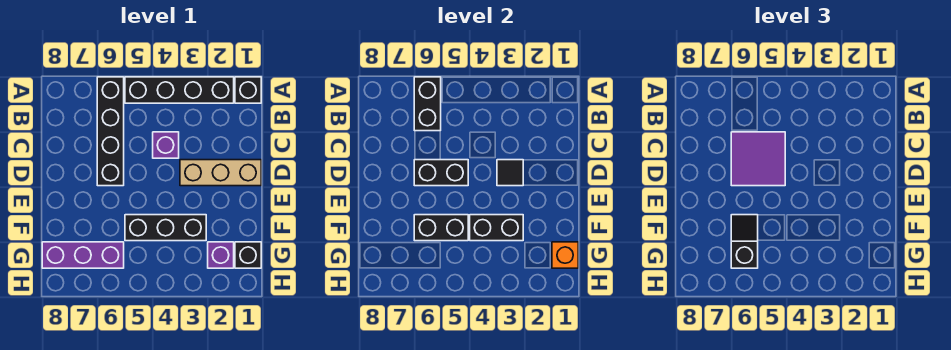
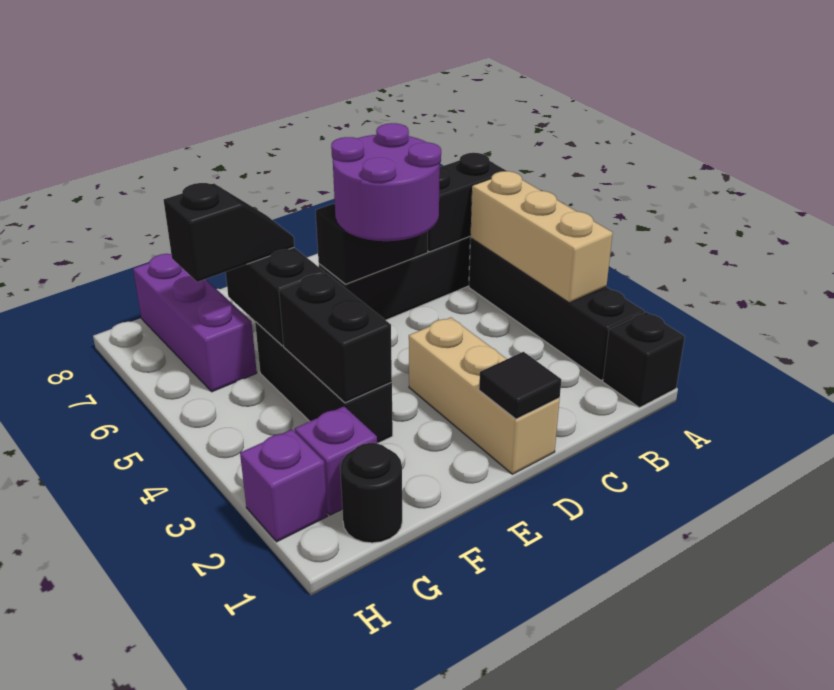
none -> tan brick A3:A5 level 2
purple brick C4 level 1 -> purple brick H2 level 1
purple tile C5:D6 level 3 -> purple round brick C5:D6 level 3
black tile D3 level 2 -> black tile D1 level 2
black brick D5:D6 level 2 -> black brick C6:D6 level 2
black brick G1 level 1 -> black round brick G1 level 1
orange brick G1 level 2 -> none

